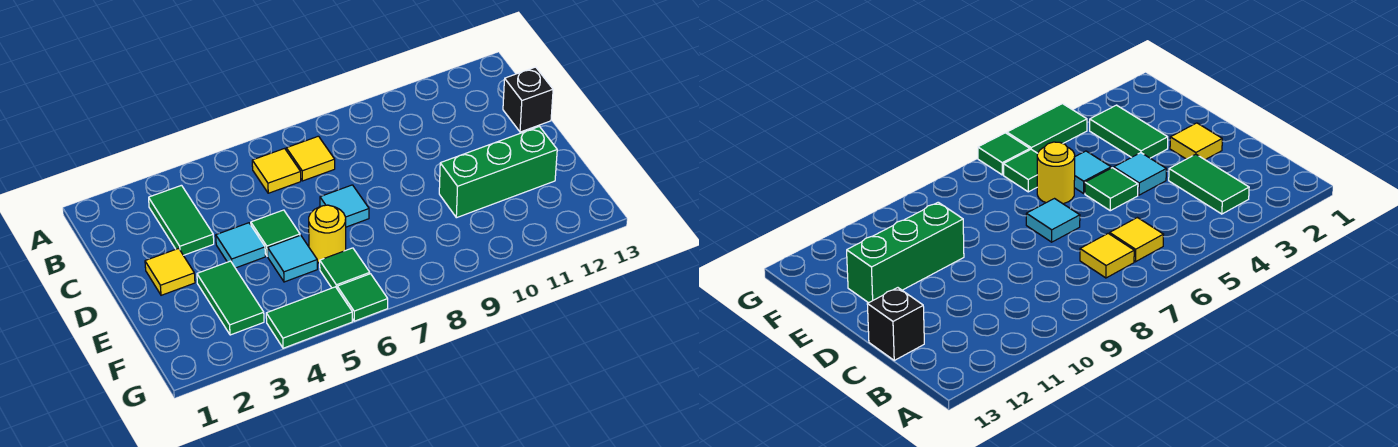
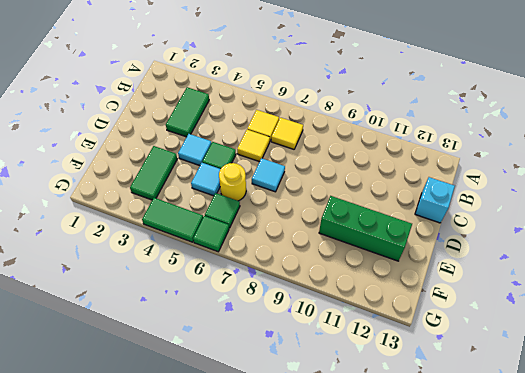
black brick C13 level 1 -> cyan brick C13 level 1
yellow tile D2 level 1 -> yellow tile C6 level 1

